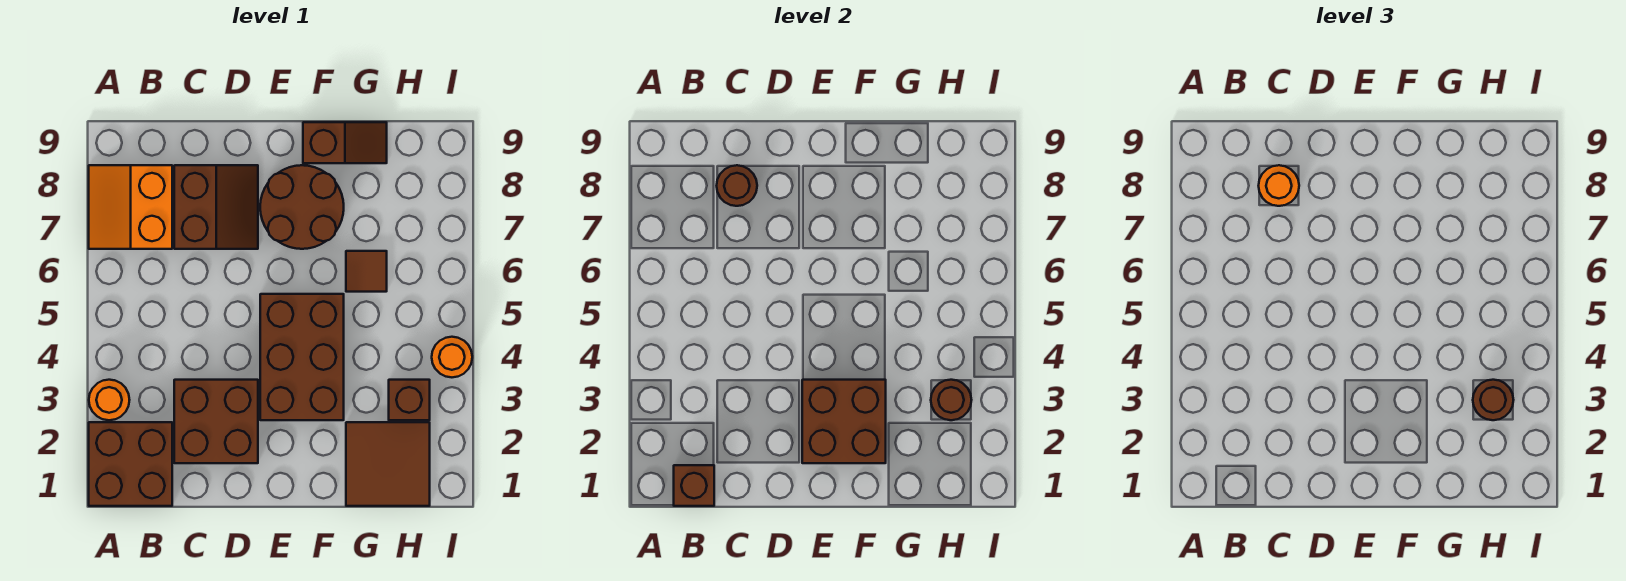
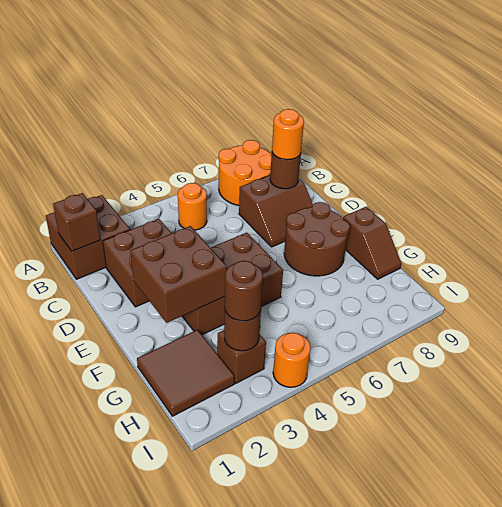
orange round brick A3 level 1 -> orange round brick B5 level 1
orange slope A7:B8 level 1 top B -> orange round brick A7:B8 level 1
brown tile G6 level 1 -> none

